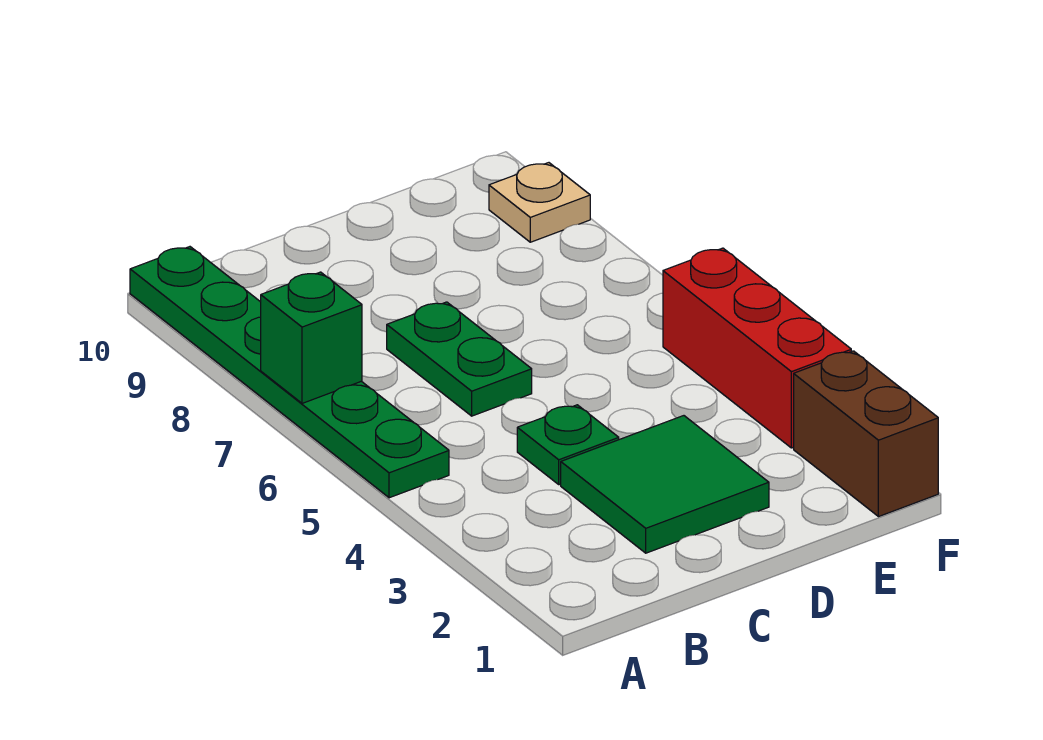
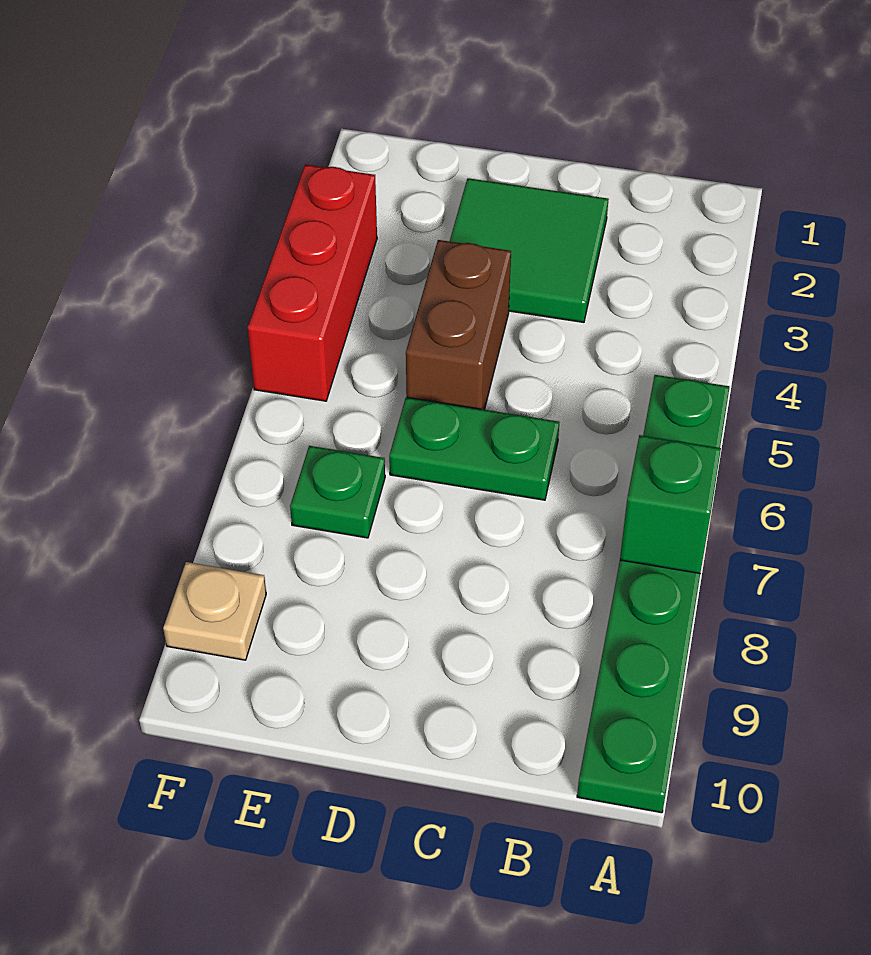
green plate C4 level 1 -> green plate E7 level 1
green plate C6:C7 level 1 -> green plate C6:D6 level 1
brown brick F1:F2 level 1 -> brown brick D4:D5 level 1

